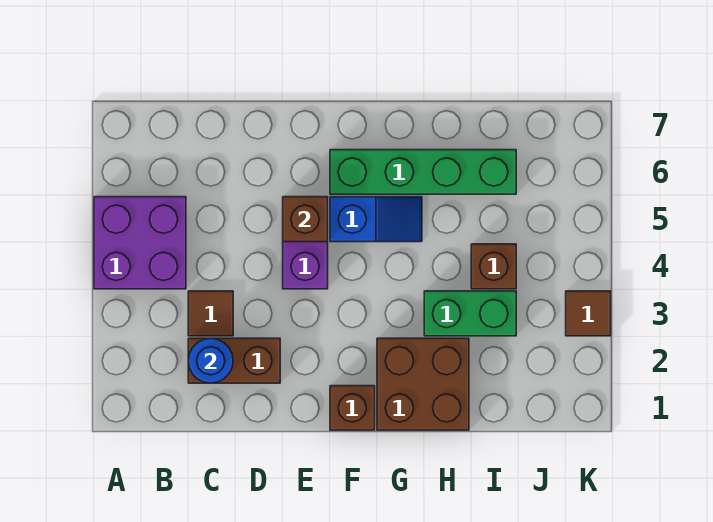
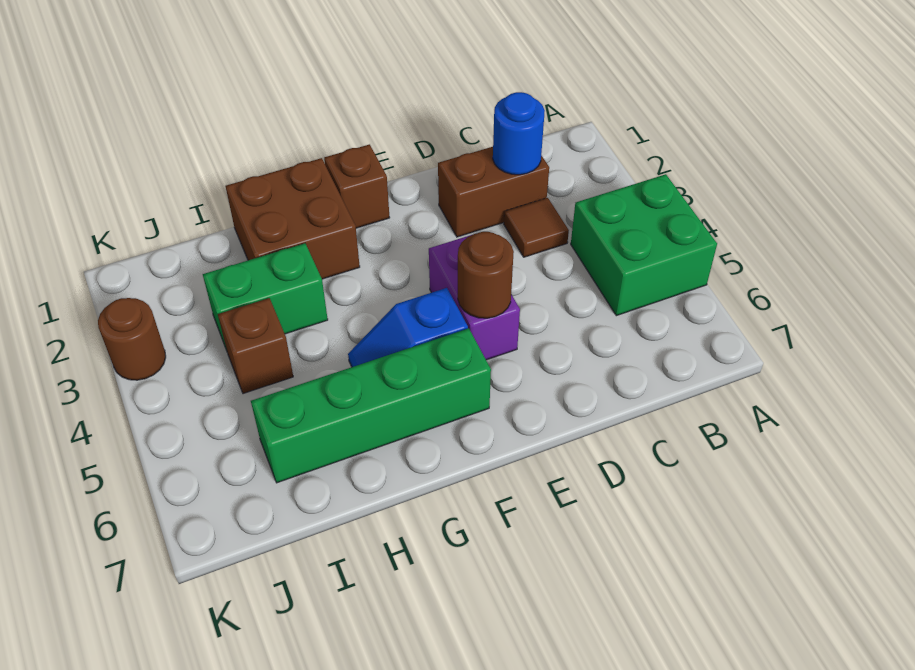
purple brick A4:B5 level 1 -> green brick A4:B5 level 1
brown brick E5 level 2 -> brown round brick E5 level 2
brown tile K3 level 1 -> brown round brick K3 level 1

